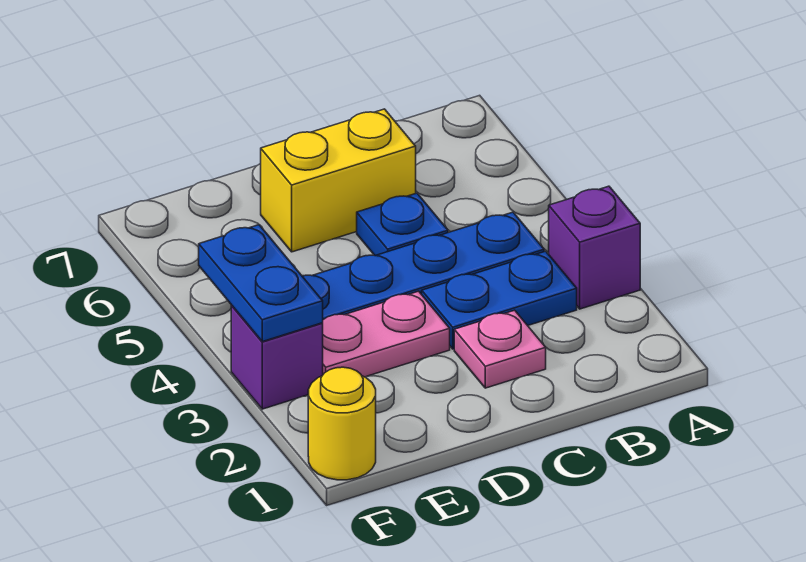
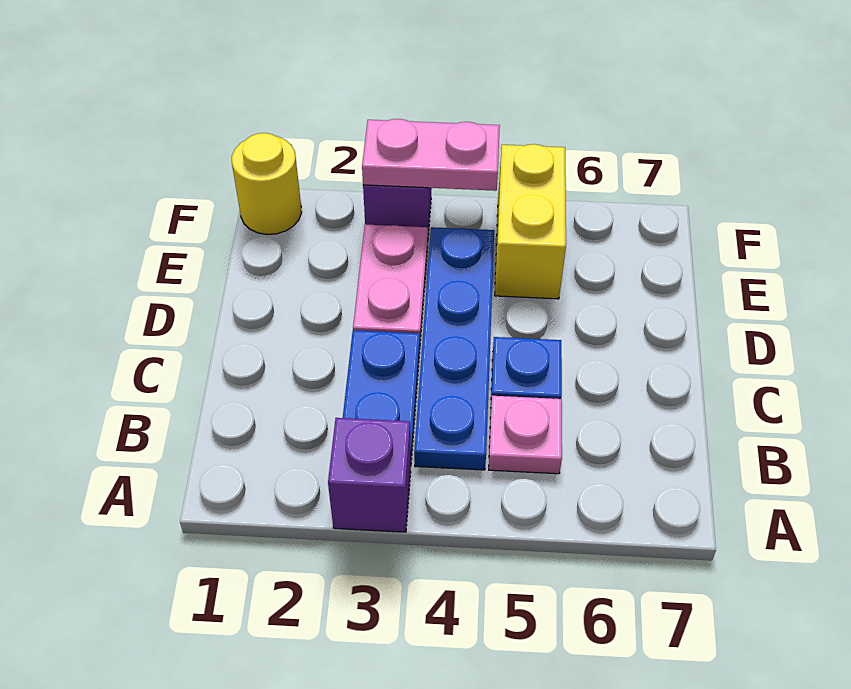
pink plate C2 level 1 -> pink plate B5 level 1
yellow brick C6:D6 level 1 -> yellow brick E5:F5 level 1
blue plate F3:F4 level 2 -> pink plate F3:F4 level 2

